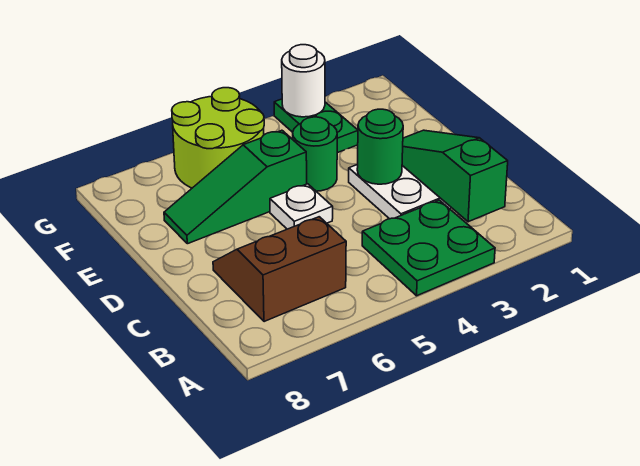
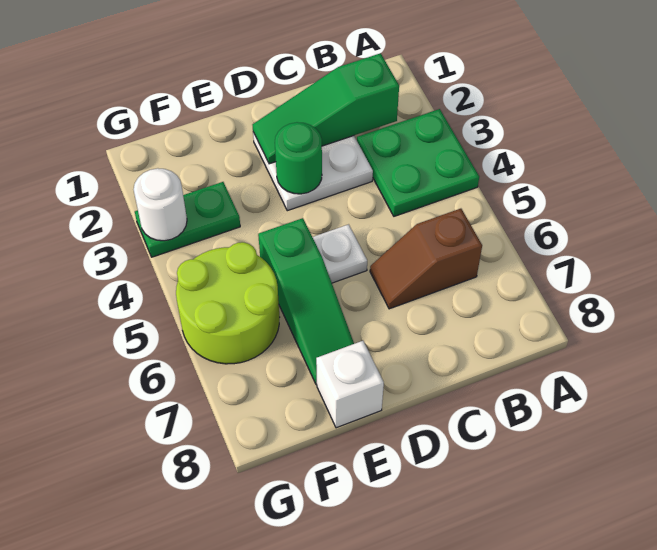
brown slope B6:C7 level 1 top B -> brown slope B6:C6 level 1 top B
green round brick E4 level 1 -> none
none -> white brick E8 level 1

